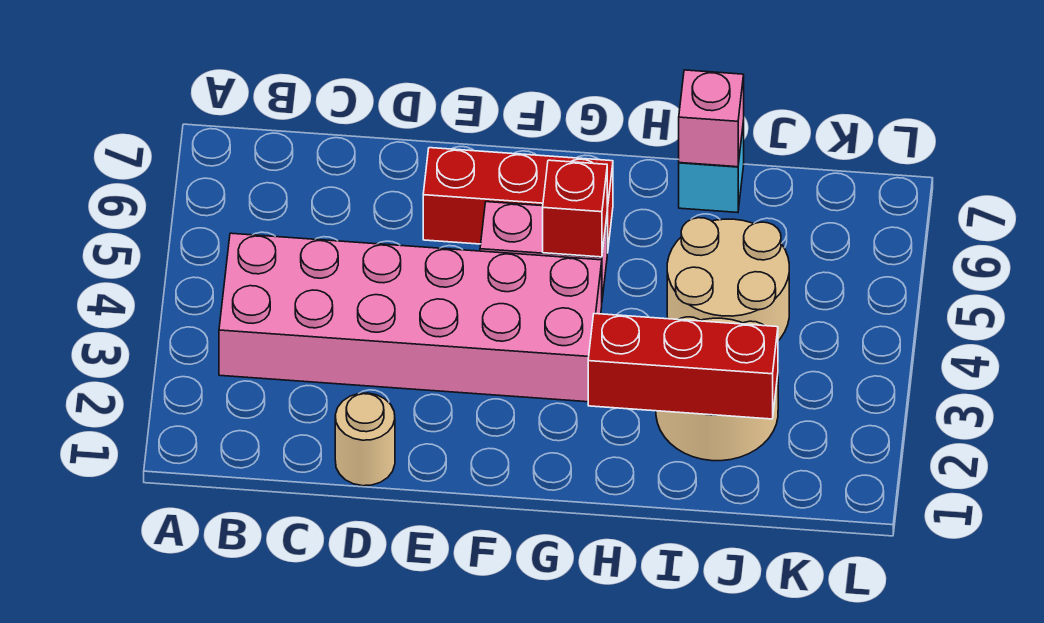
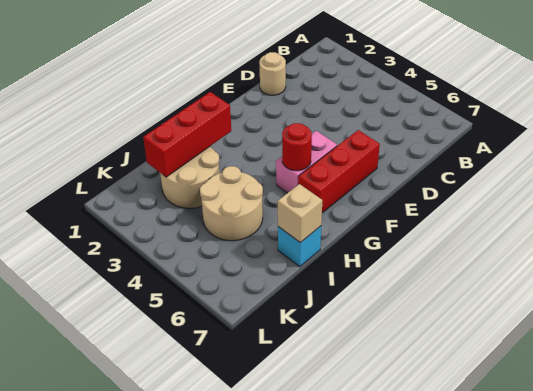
pink brick B3:G4 level 1 -> none
red brick G5 level 2 -> red round brick G5 level 2
pink brick I7 level 2 -> tan brick I7 level 2

